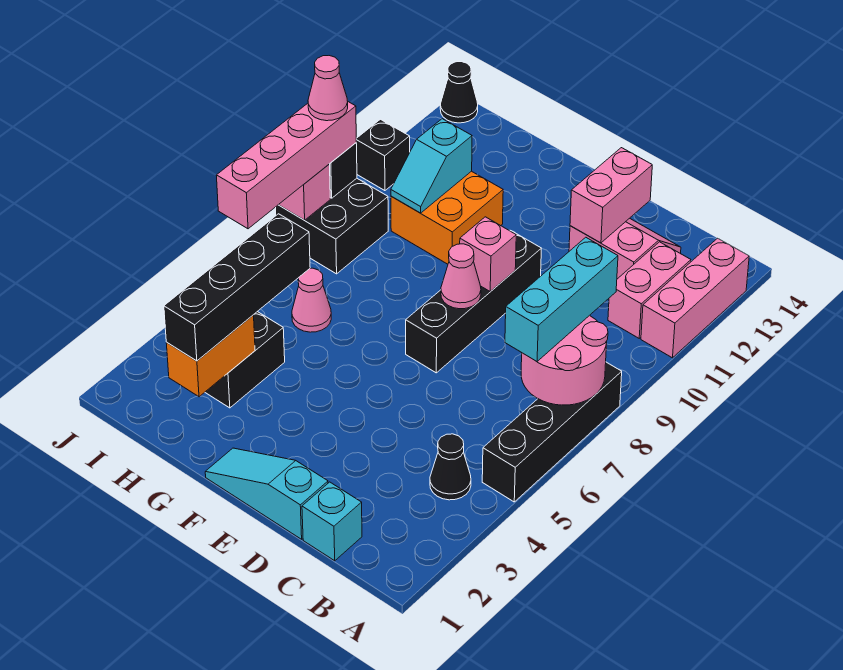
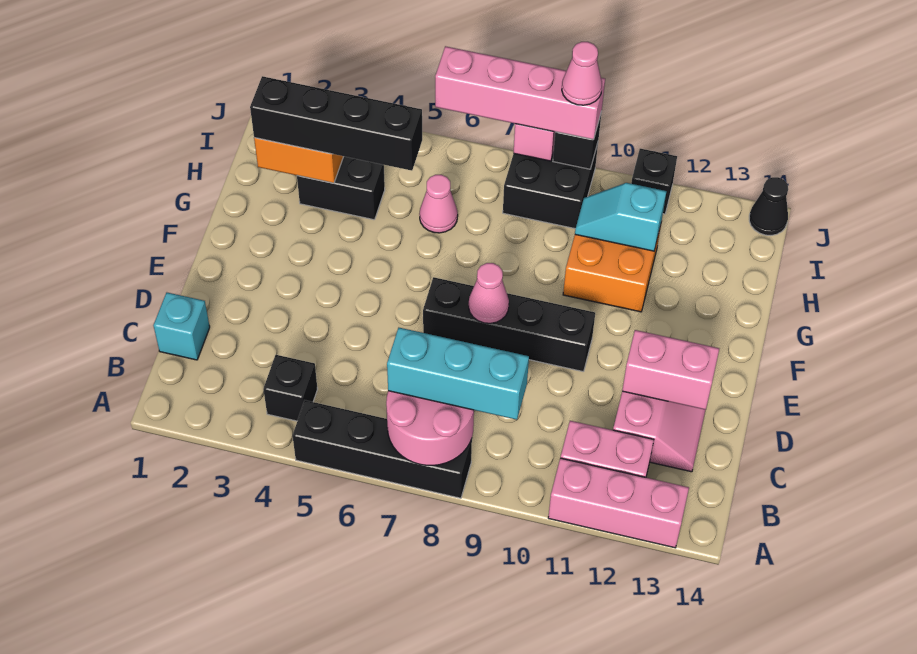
black cone B4 level 1 -> black brick B4 level 1
cyan slope D1:F1 level 1 top D -> none
pink brick E9 level 2 -> none

